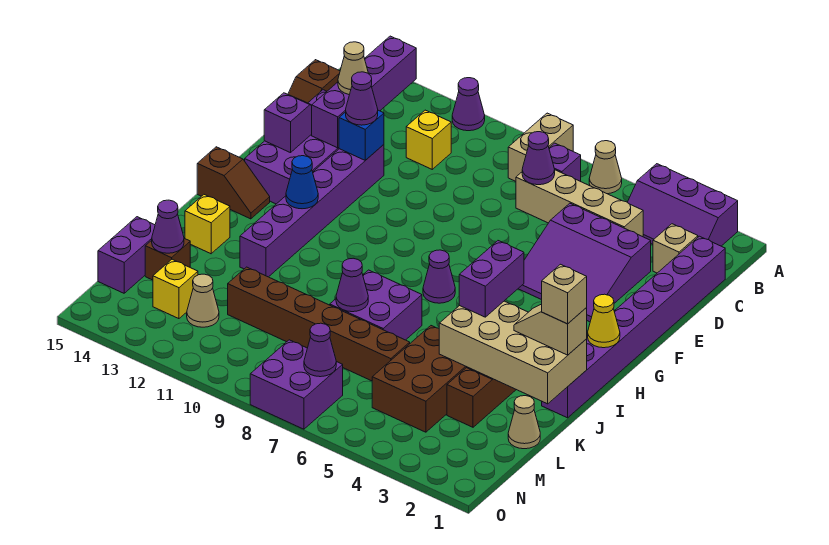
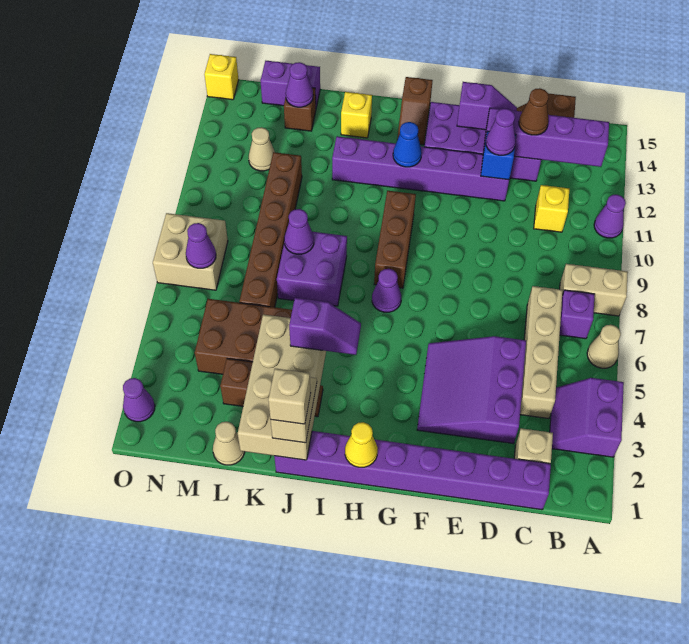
purple slope A2:B4 level 1 top A -> purple slope A3:B4 level 1 top A
purple cone C7 level 2 -> purple cone O2 level 1
tan cone D13 level 3 -> brown cone D13 level 3
none -> brown brick H8:H10 level 1
purple brick I4:J4 level 3 -> purple slope I4:J4 level 3 top J
yellow brick M13 level 1 -> yellow brick O15 level 1
purple brick N7:O8 level 1 -> tan brick N7:O8 level 1

